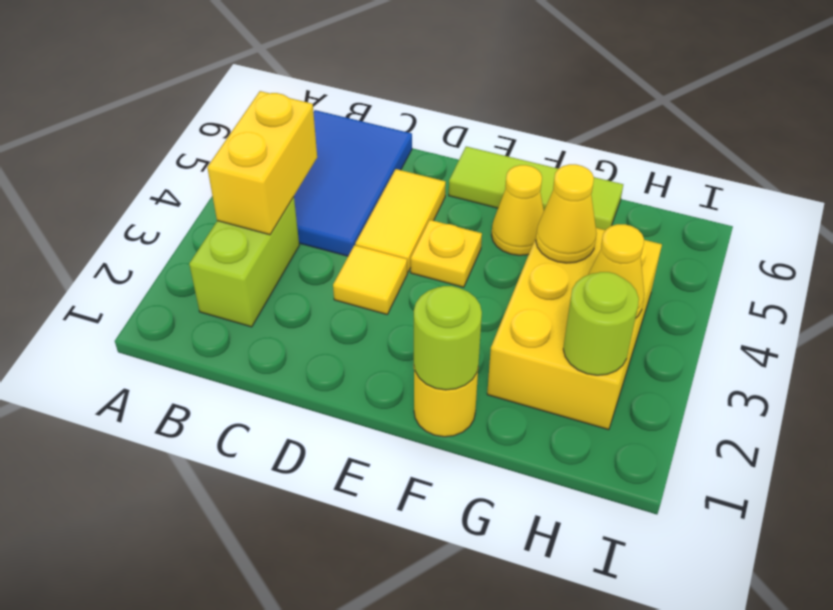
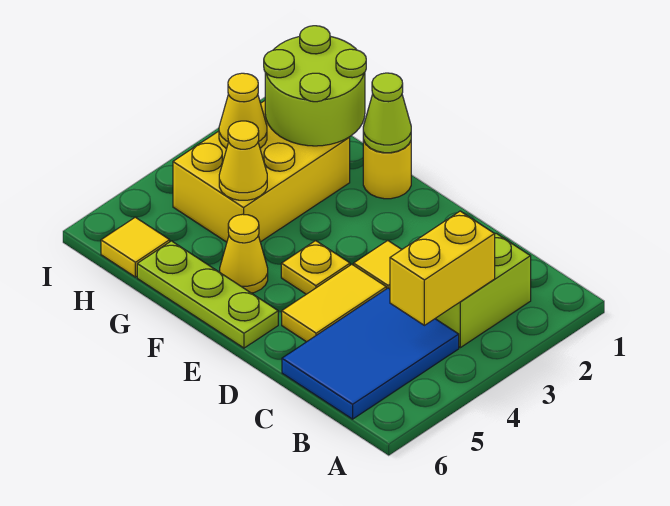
lime tile E6:G6 level 1 -> lime plate E6:G6 level 1
lime round brick F1 level 2 -> lime cone F1 level 2
lime round brick H2 level 2 -> lime round brick G1:H2 level 2
none -> yellow tile H6 level 1

